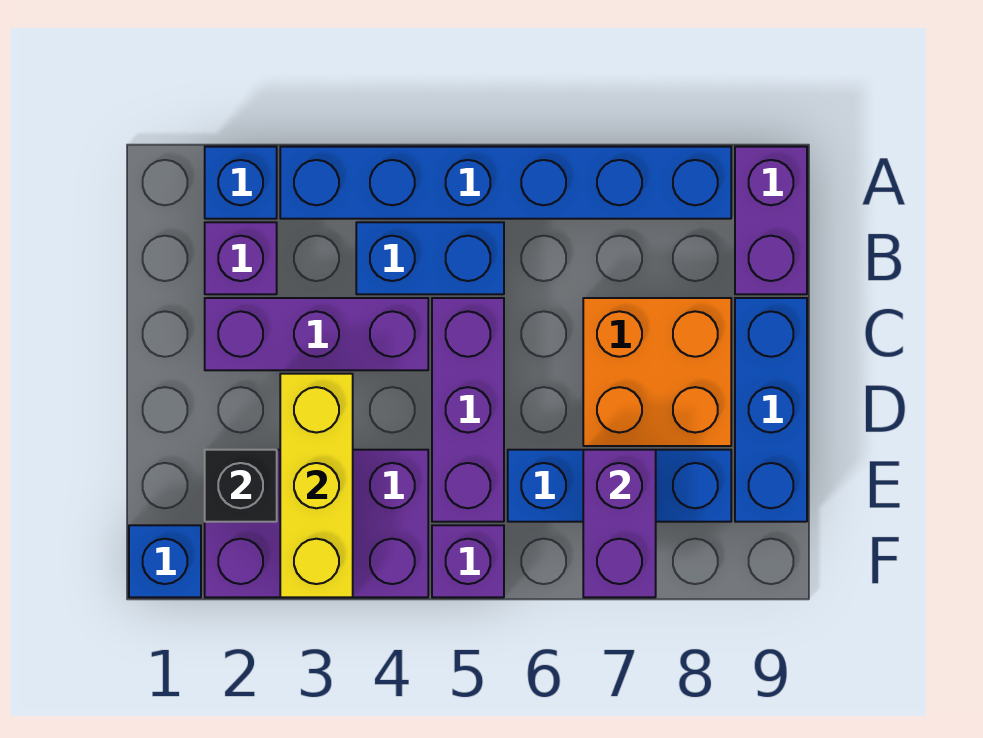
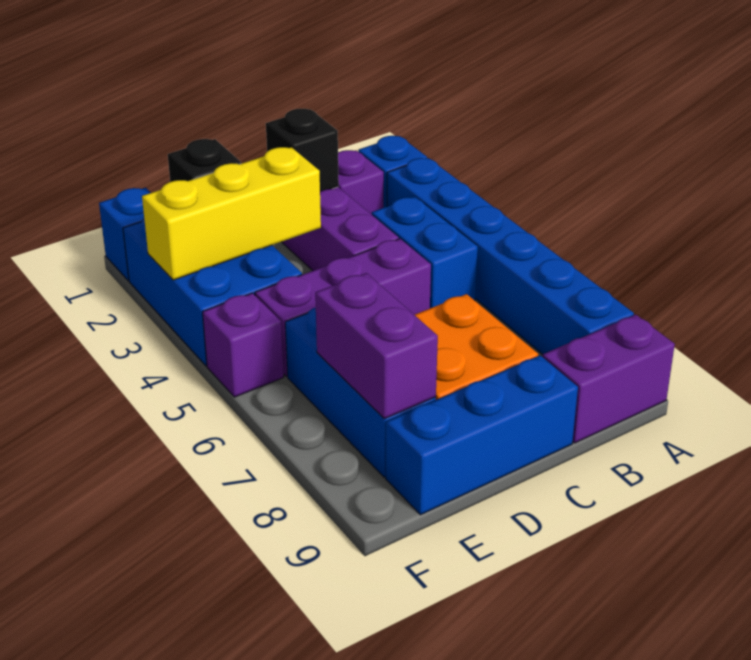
none -> black brick C2 level 2
purple brick E2:F4 level 1 -> blue brick E2:F4 level 1
purple brick E7:F7 level 2 -> purple brick E7:E8 level 2

